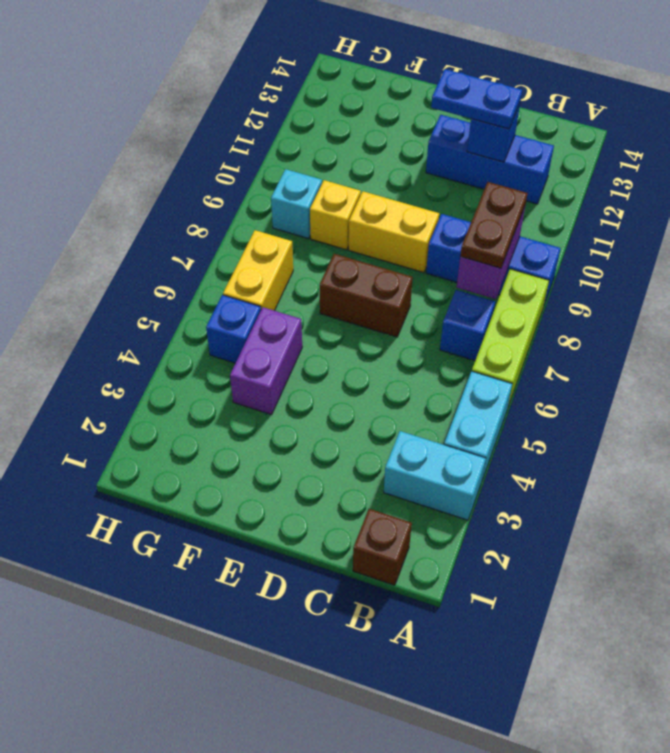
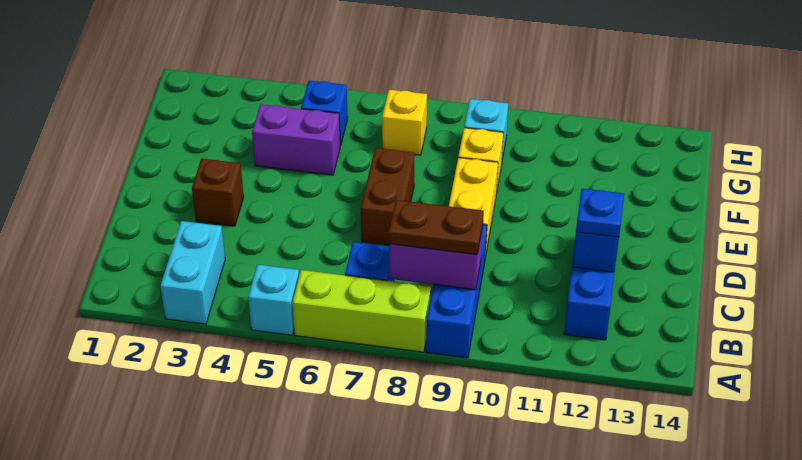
cyan brick A4:A5 level 1 -> cyan brick A5 level 1
brown brick B1 level 1 -> brown brick D3 level 1
blue plate C12:D12 level 3 -> blue plate C12 level 3
yellow brick G6:G7 level 1 -> yellow brick G7 level 1

